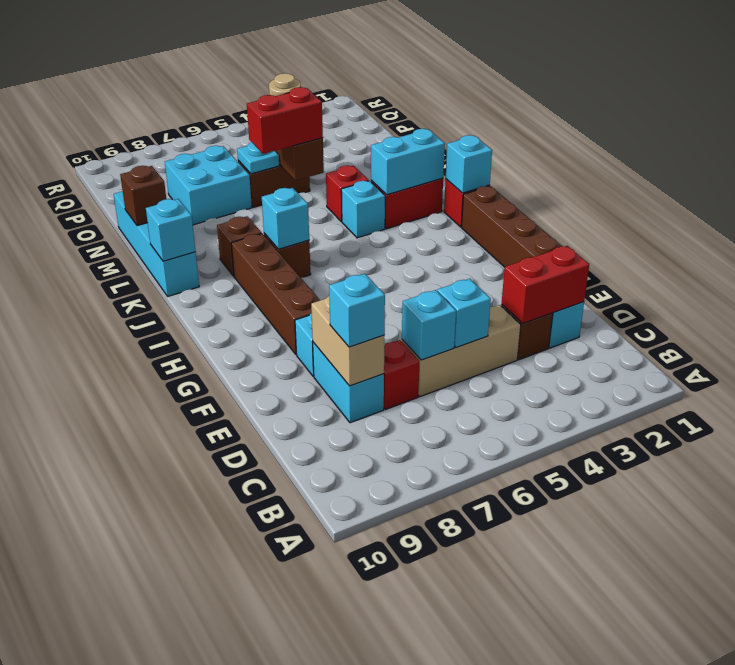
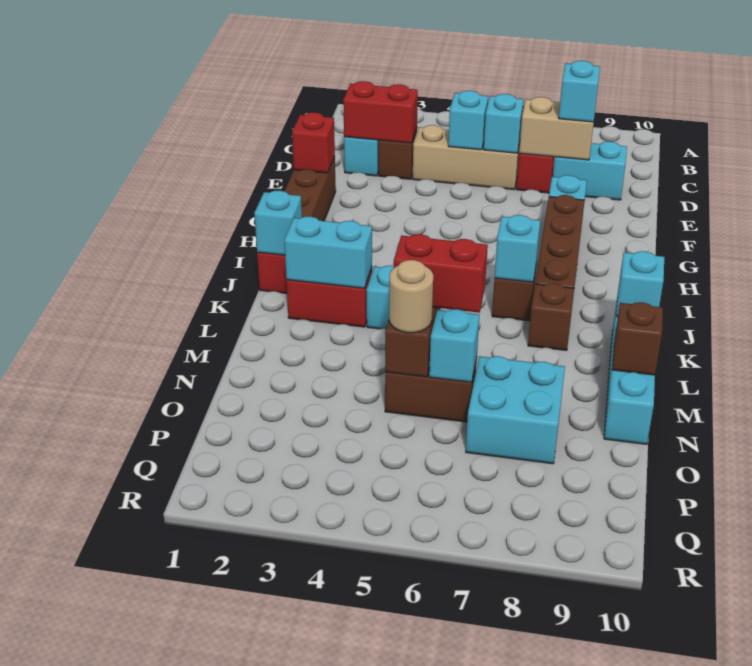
cyan brick D8:E8 level 1 -> cyan brick D8:D9 level 1
tan brick D8:E8 level 2 -> tan brick D7:D8 level 2
red brick L4 level 1 -> red brick F1 level 2
cyan plate N6 level 2 -> cyan brick N6 level 2

